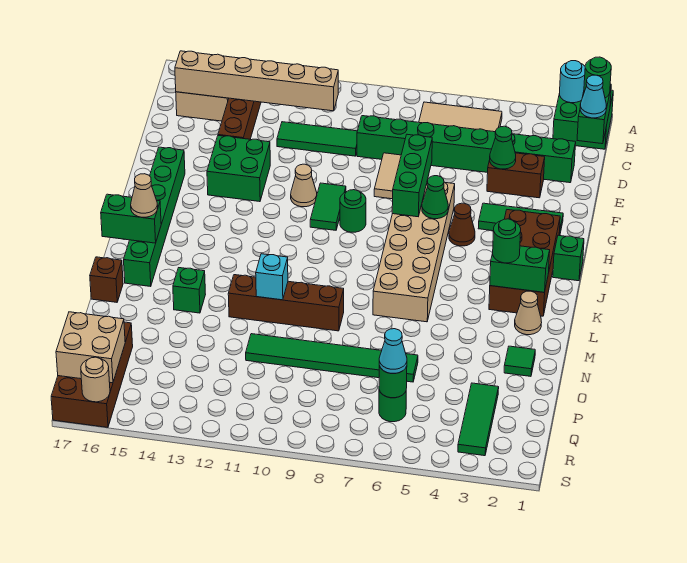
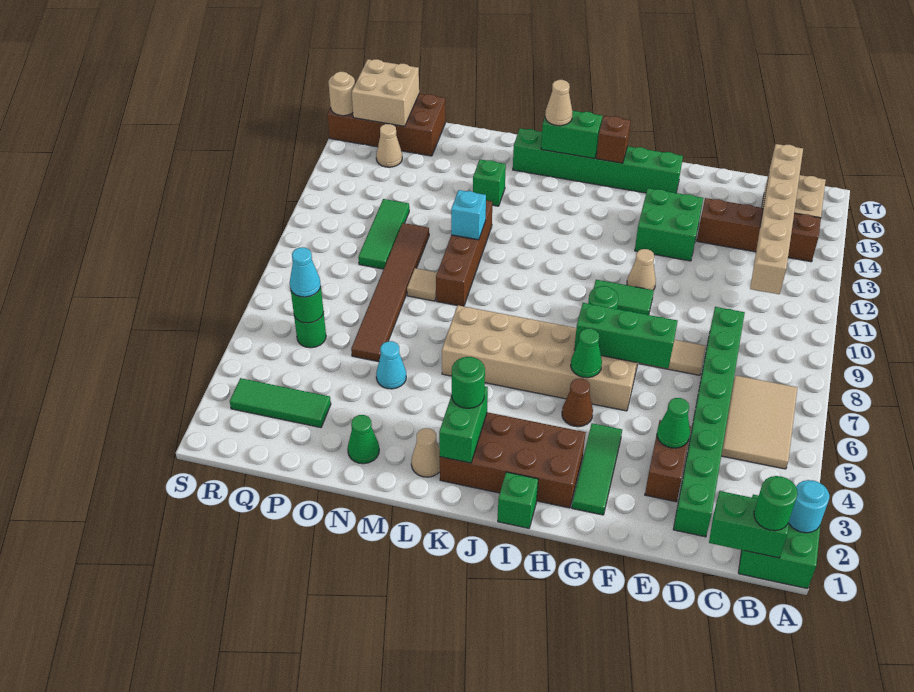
cyan cone C1 level 3 -> cyan cone N5 level 1
green tile D10:D12 level 1 -> green tile P10:P12 level 1
green brick K16:K17 level 2 -> green brick J16:K16 level 2
brown brick M17 level 1 -> brown brick I16 level 2
green tile N2 level 1 -> green cone N2 level 1
none -> tan tile N9 level 1
green tile O6:O11 level 1 -> brown tile O6:O11 level 1
none -> tan cone Q15 level 1

